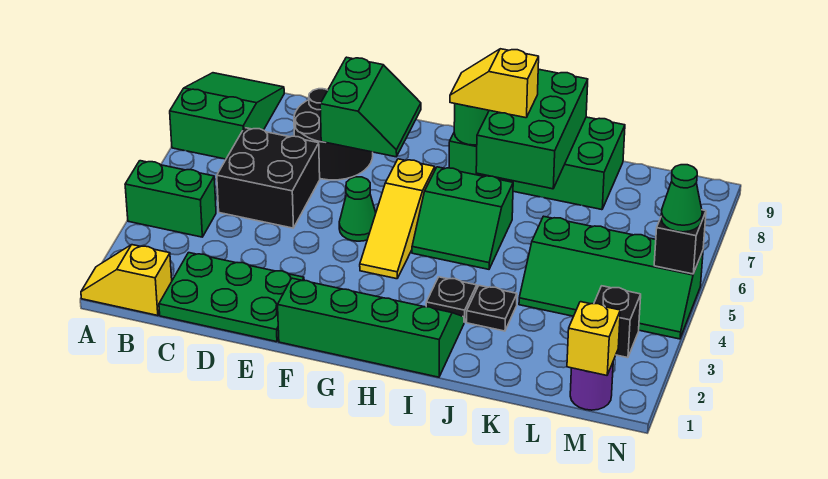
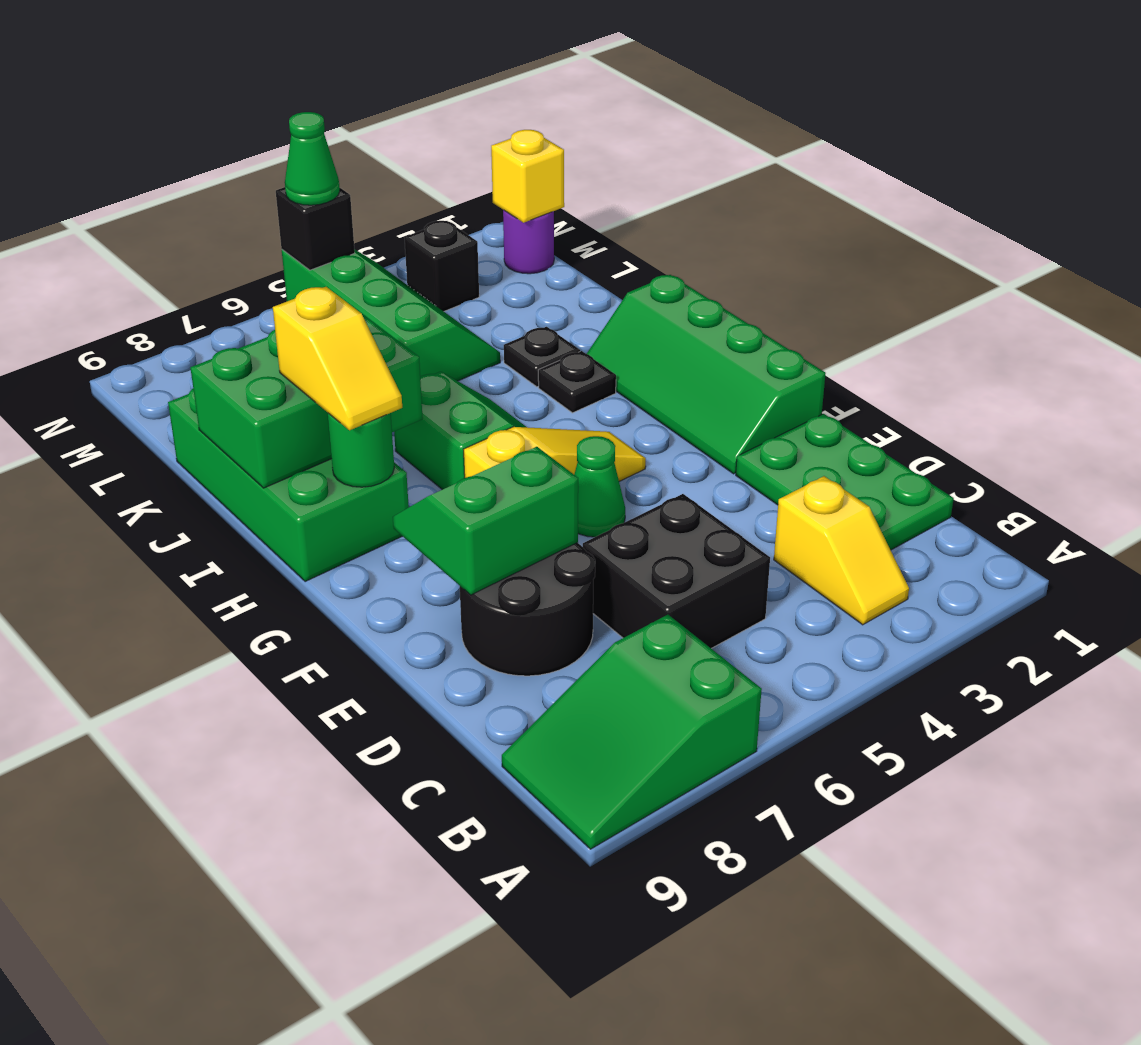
yellow slope A1:B1 level 1 top B -> yellow slope B3:C3 level 1 top C
green brick A4:B4 level 1 -> none

